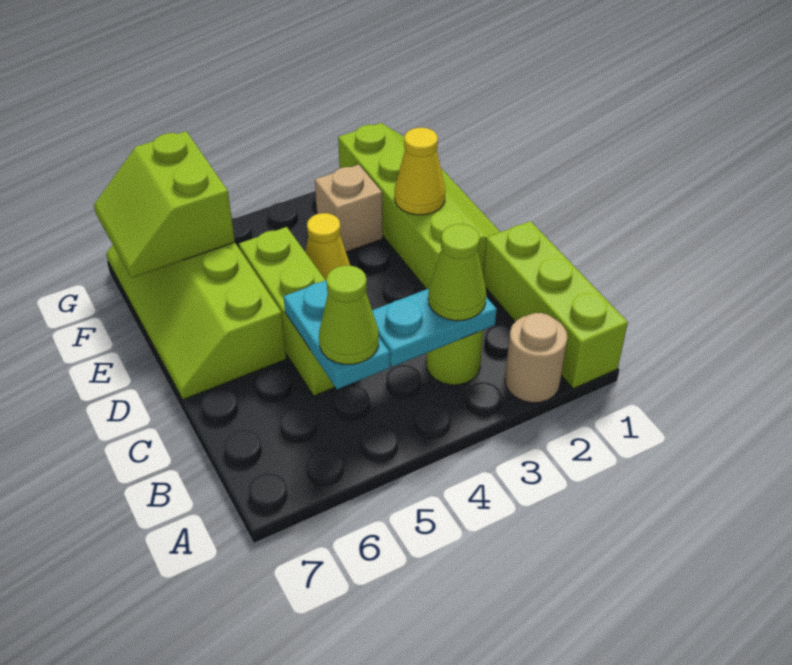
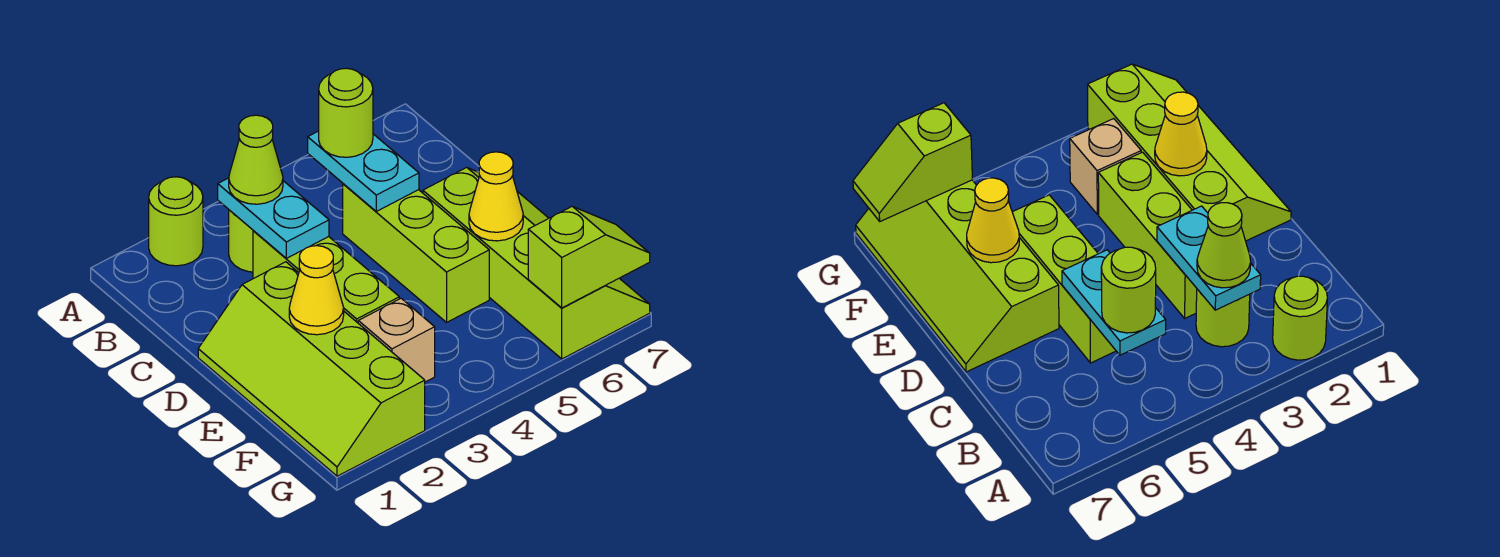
lime brick A1:C1 level 1 -> lime brick C3:E3 level 1
tan round brick A2 level 1 -> lime round brick A2 level 1
cyan plate B3:B4 level 2 -> cyan plate B3:C3 level 2
lime cone B5 level 3 -> lime round brick B5 level 3
yellow cone E4 level 1 -> yellow cone E6 level 2
lime slope F6:G7 level 2 top 6 -> lime slope G6:G7 level 2 top 6

